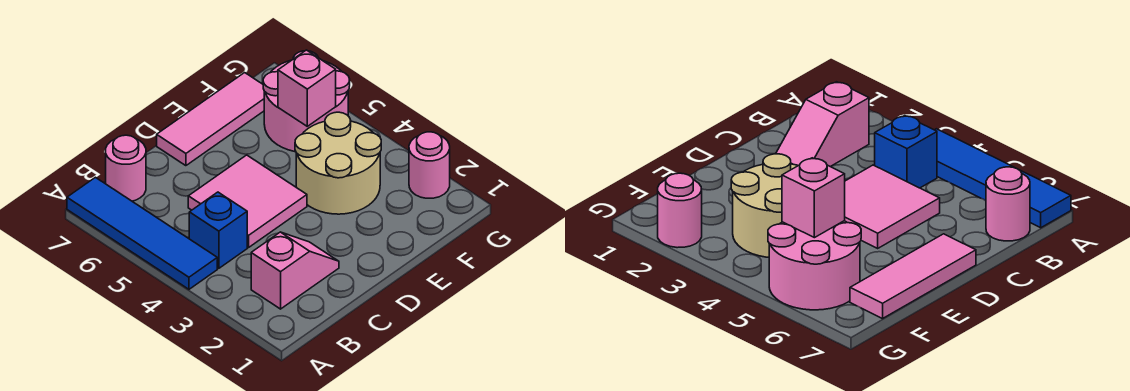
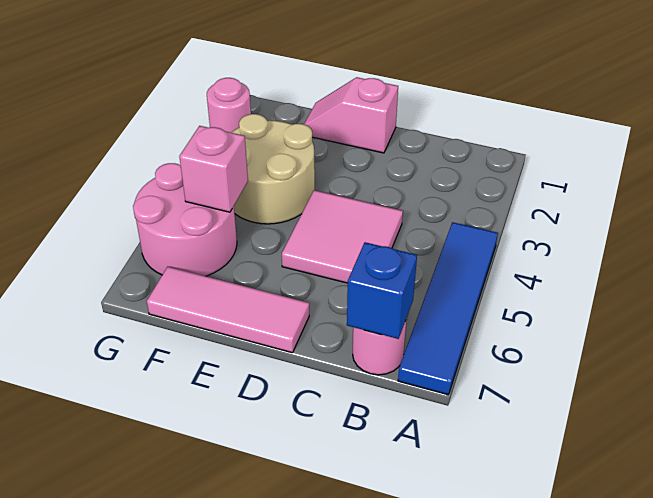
pink slope B2:C2 level 1 top B -> pink slope D1:E1 level 1 top D
blue brick B4 level 1 -> blue brick B7 level 2

